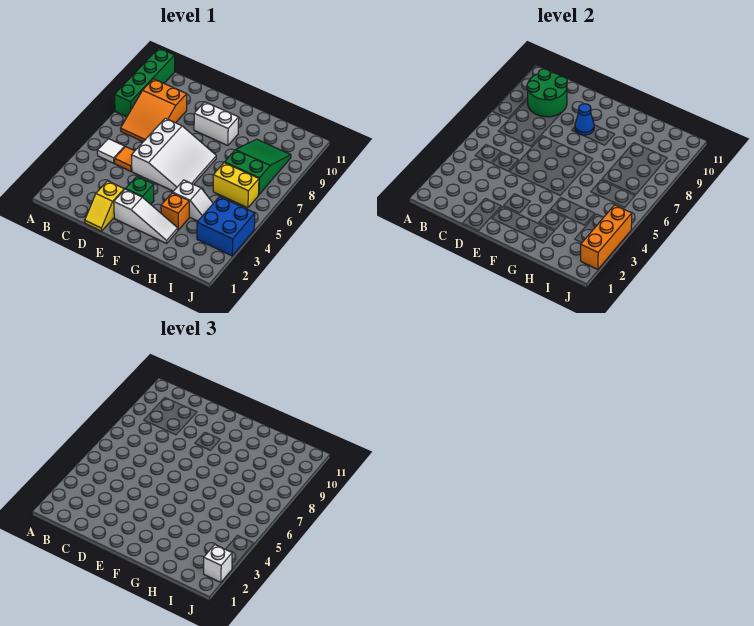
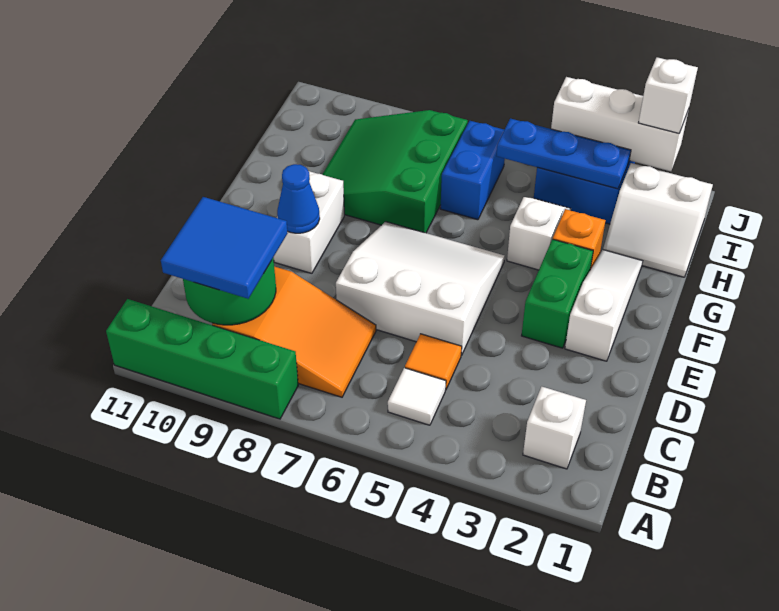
none -> white brick B2 level 1
none -> blue tile B9:C10 level 3
yellow slope D1:D2 level 1 top 2 -> none
green brick E3 level 1 -> green brick E3:F3 level 1
none -> white slope H1:I2 level 1 top I
yellow brick H6:I6 level 1 -> blue brick H6:I6 level 1
green slope H7:I9 level 1 top 7 -> green slope G7:I9 level 1 top 7
none -> blue plate I3:I5 level 2
orange brick J2:J4 level 2 -> white brick J2:J4 level 2

